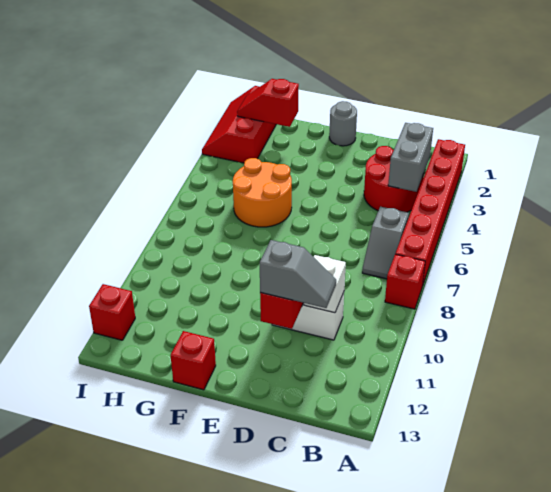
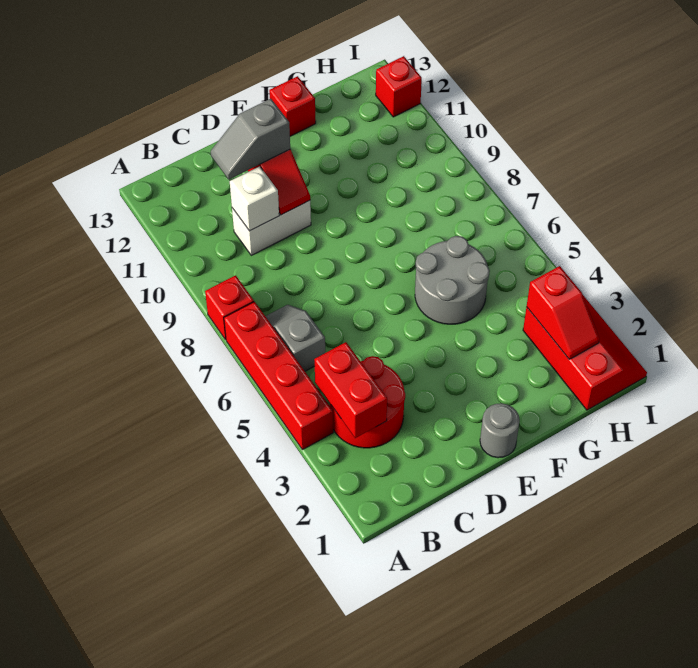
red brick A2:A7 level 1 -> red brick A4:A7 level 1
grey brick B3:B4 level 2 -> red brick B3:B4 level 2
orange round brick F5:G6 level 1 -> grey round brick F5:G6 level 1
red slope G2:H2 level 2 top G -> red slope H2:H3 level 2 top 3

